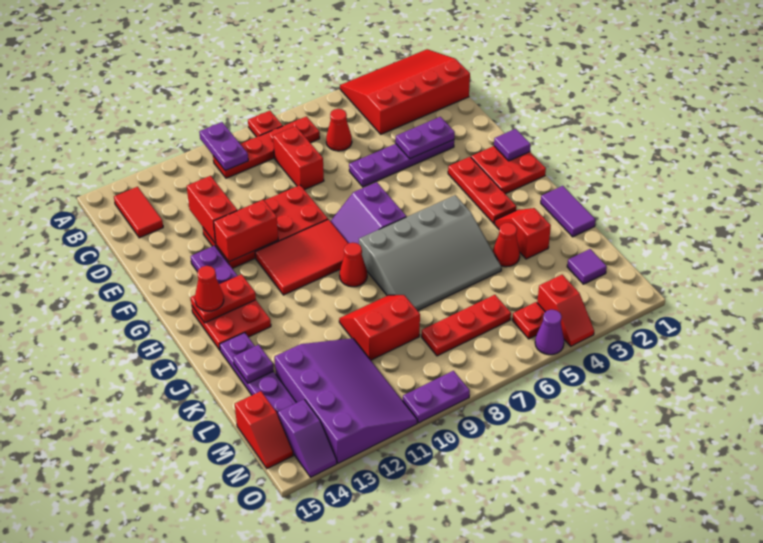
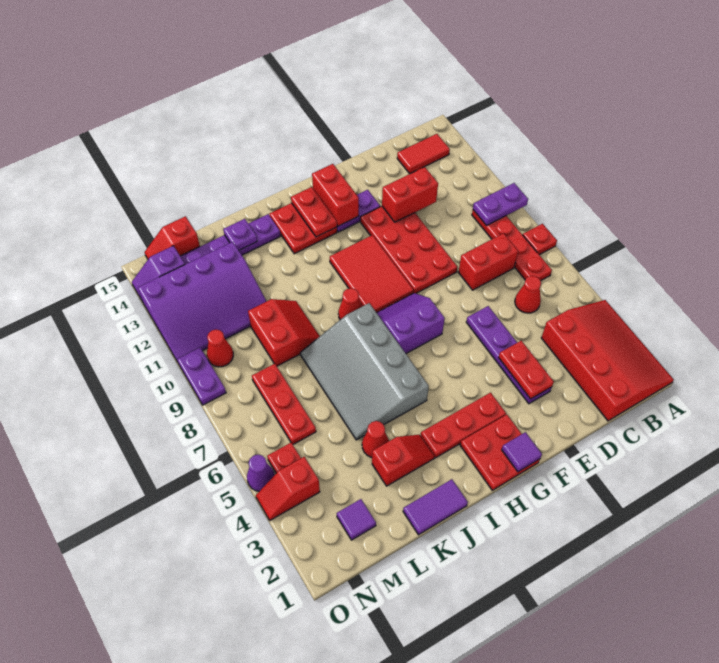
purple plate E3:E4 level 2 -> red plate E3:E4 level 2
red brick F11:F12 level 2 -> red brick G13:G14 level 2
red cone H14 level 3 -> red cone N10 level 1

